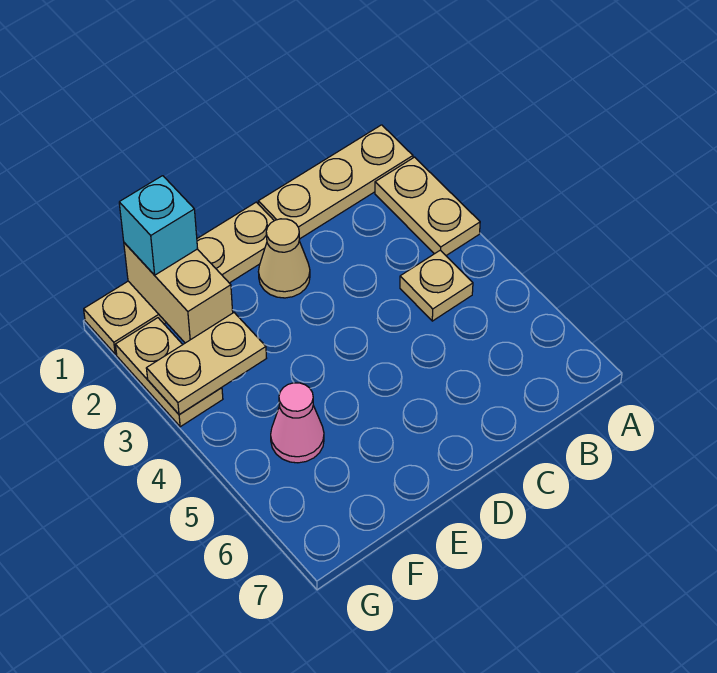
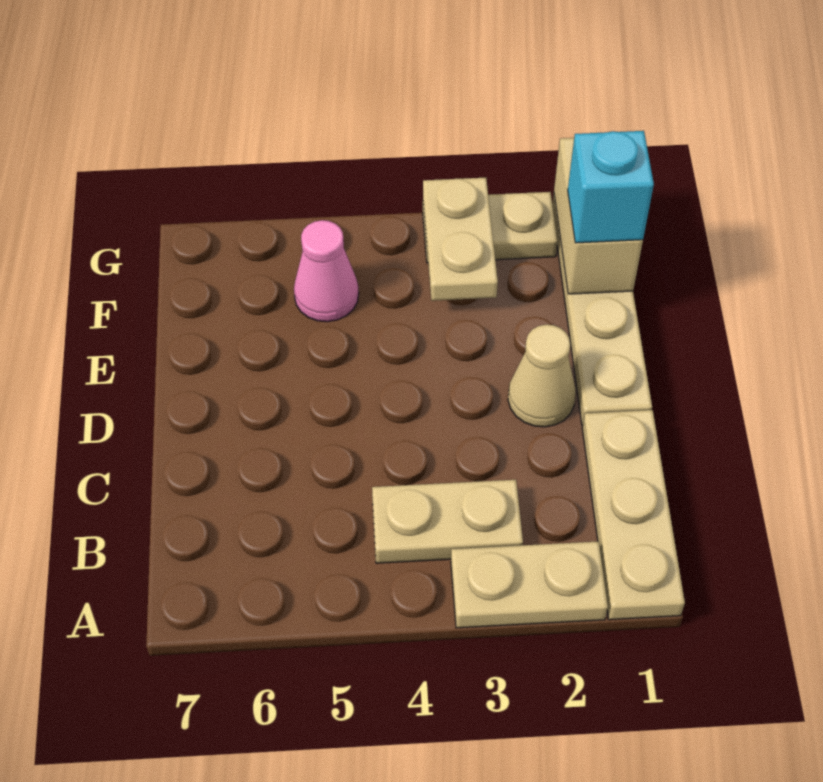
tan plate B4 level 1 -> tan plate B3:B4 level 1
tan brick F1:F2 level 2 -> tan brick F1:G1 level 2

